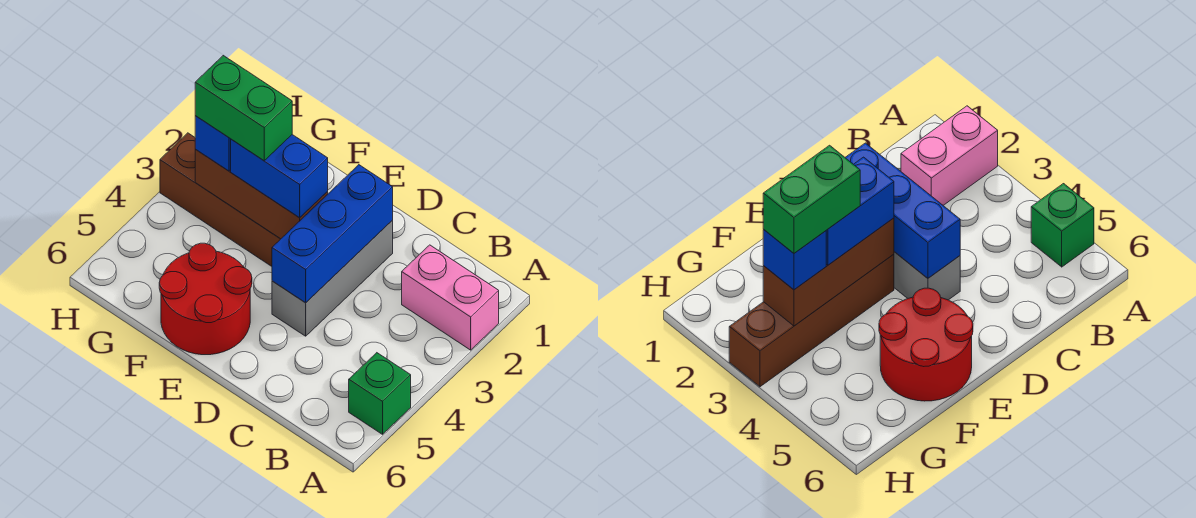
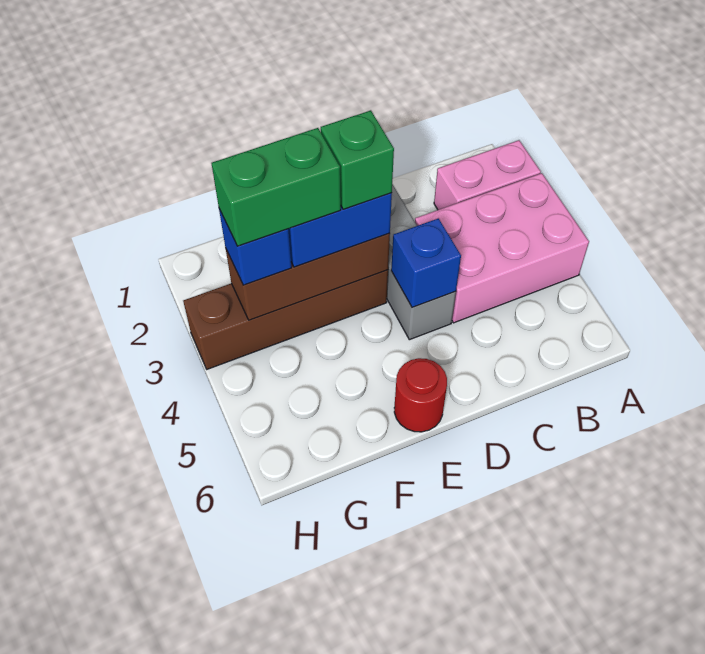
none -> pink brick A3:C4 level 1
green brick A5 level 1 -> green brick E3 level 4
blue brick D2:D4 level 2 -> blue brick D4 level 2
red round brick E5:F6 level 1 -> red round brick E6 level 1

